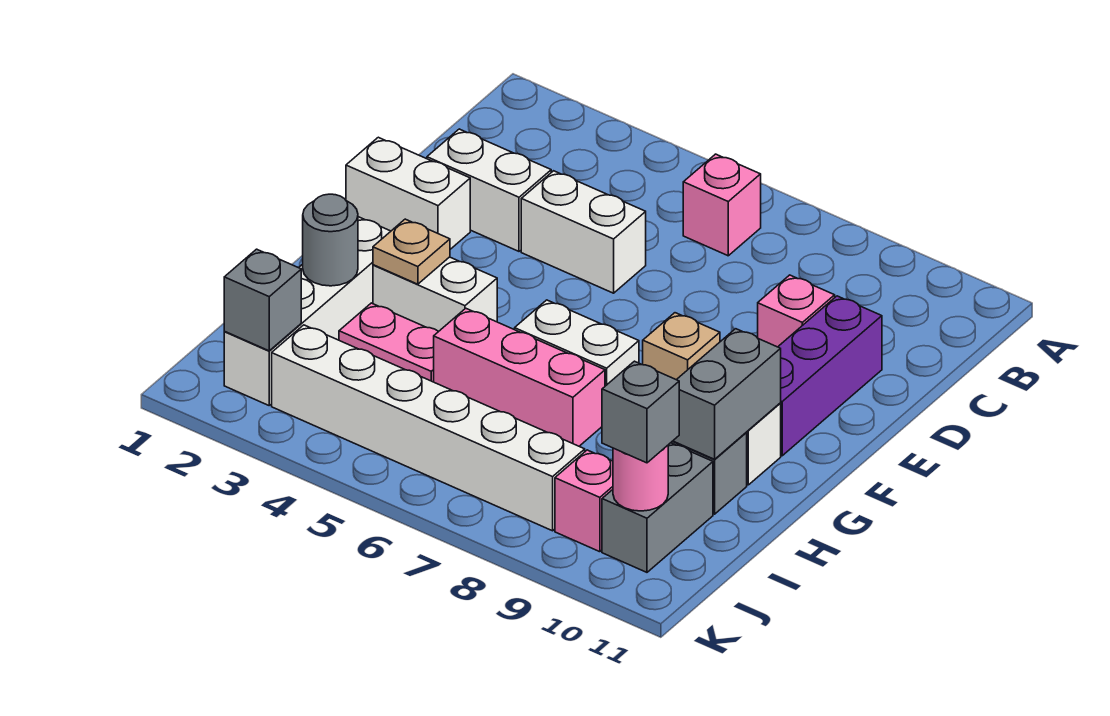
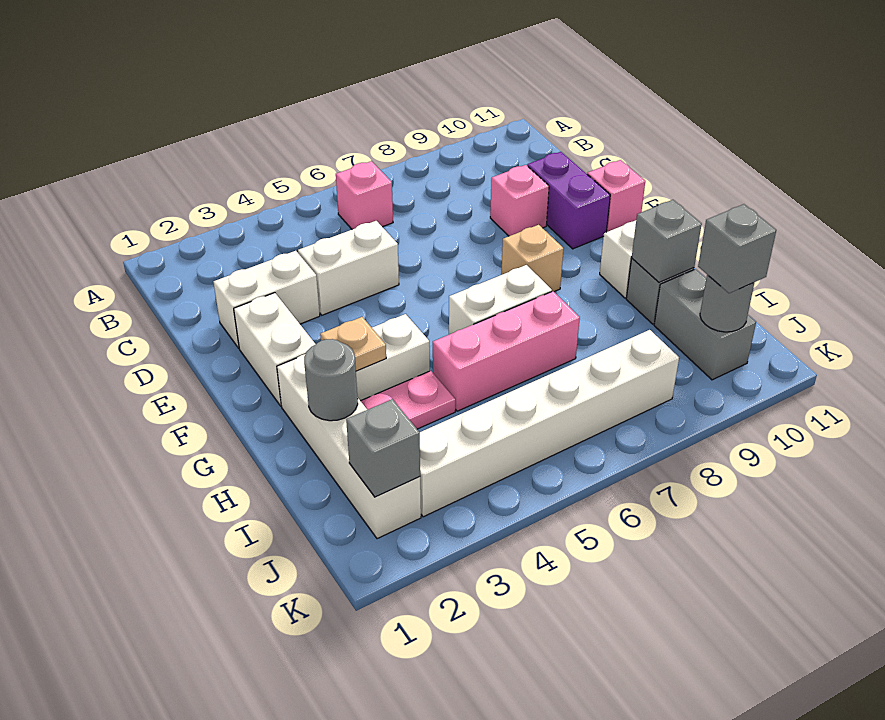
purple brick D10:F10 level 1 -> purple brick D10:E10 level 1
white brick E1:E2 level 1 -> white brick E2:F2 level 1
grey brick G10:H10 level 2 -> grey brick H10 level 2
pink brick J9 level 1 -> pink brick E11 level 1
pink round brick J10 level 2 -> grey round brick J10 level 2

